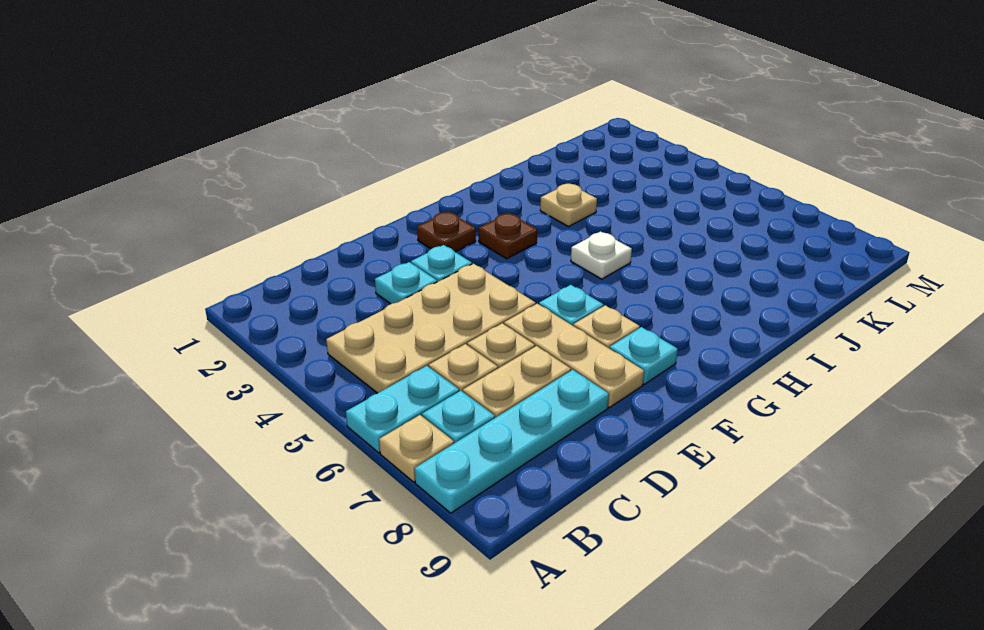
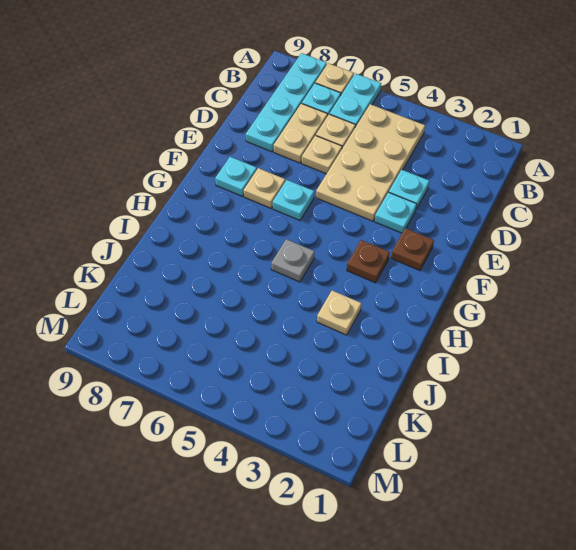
tan plate E6:E8 level 1 -> none
white plate H5 level 1 -> grey plate H5 level 1

